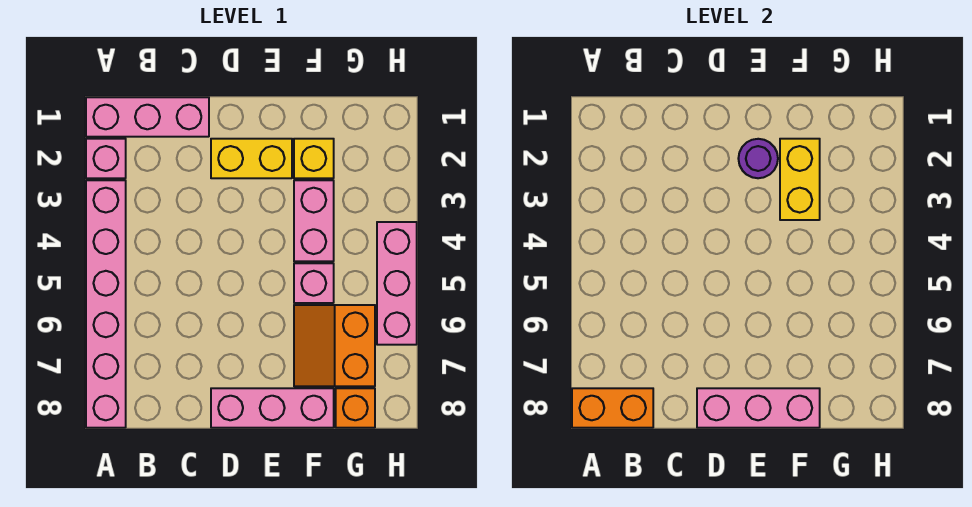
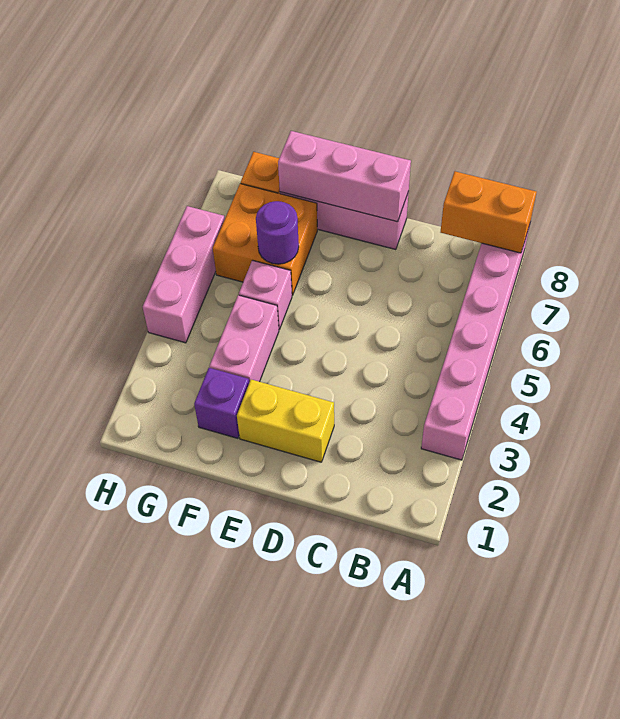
pink brick A1:C1 level 1 -> none
pink brick A2 level 1 -> none
purple round brick E2 level 2 -> purple round brick F6 level 2
yellow brick F2 level 1 -> purple brick F2 level 1
yellow brick F2:F3 level 2 -> none
orange slope F6:G7 level 1 top G -> orange brick F6:G7 level 1

